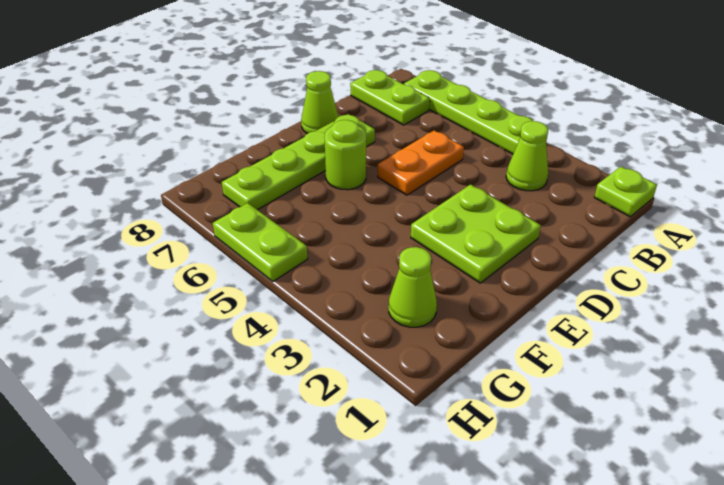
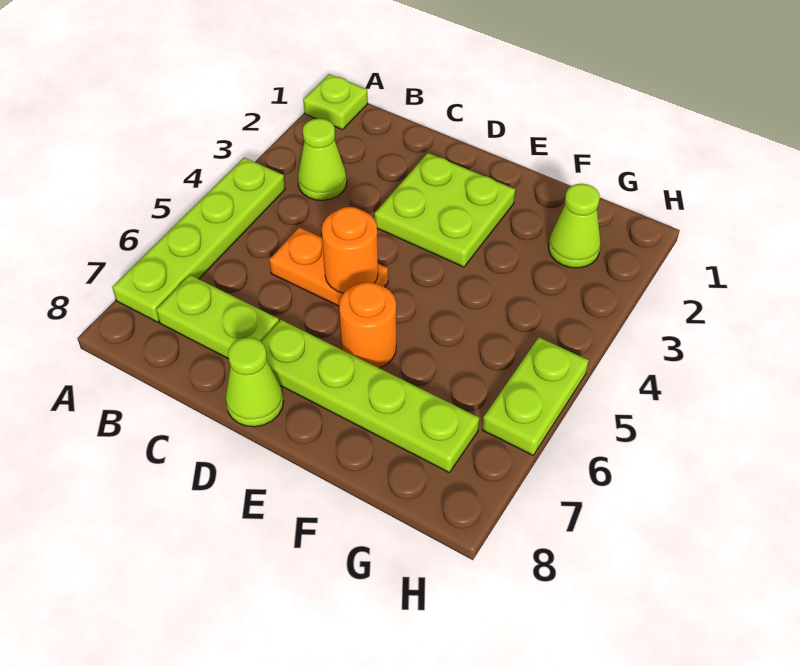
lime plate B7:B8 level 1 -> lime plate B7:C7 level 1
none -> orange round brick D5 level 2
lime round brick E6 level 1 -> orange round brick E6 level 1

